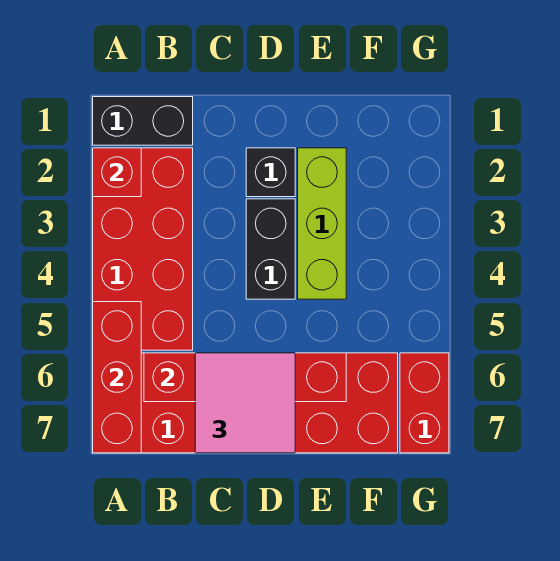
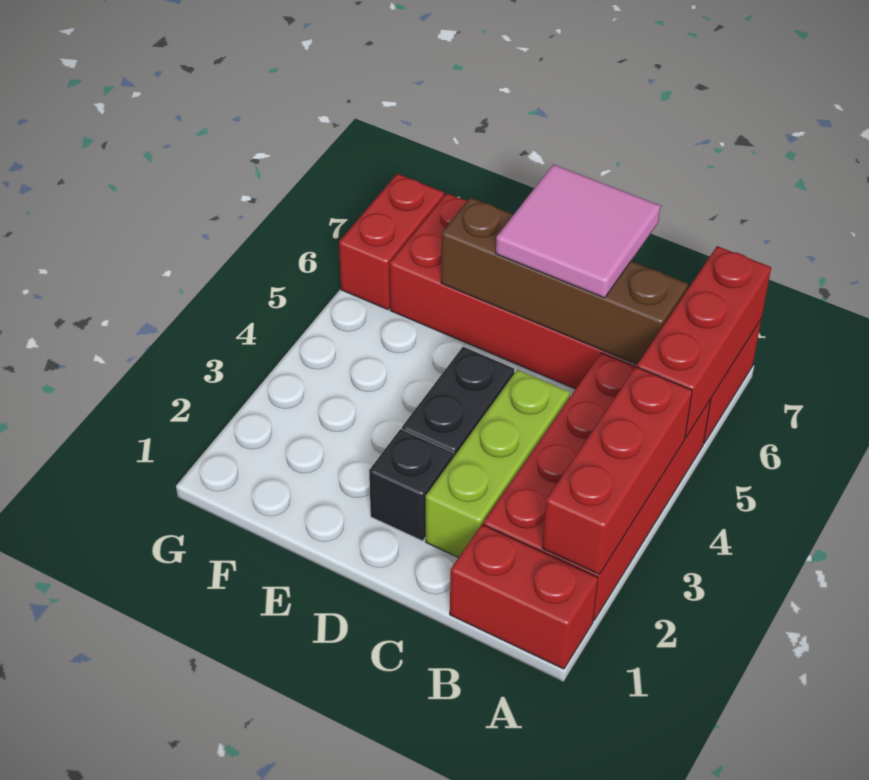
black brick A1:B1 level 1 -> red brick A1:B1 level 1
red brick A2 level 2 -> red brick A2:A4 level 2
red brick B6:E6 level 2 -> brown brick B6:E6 level 2
lime brick E2:E4 level 1 -> lime brick C2:C4 level 1

